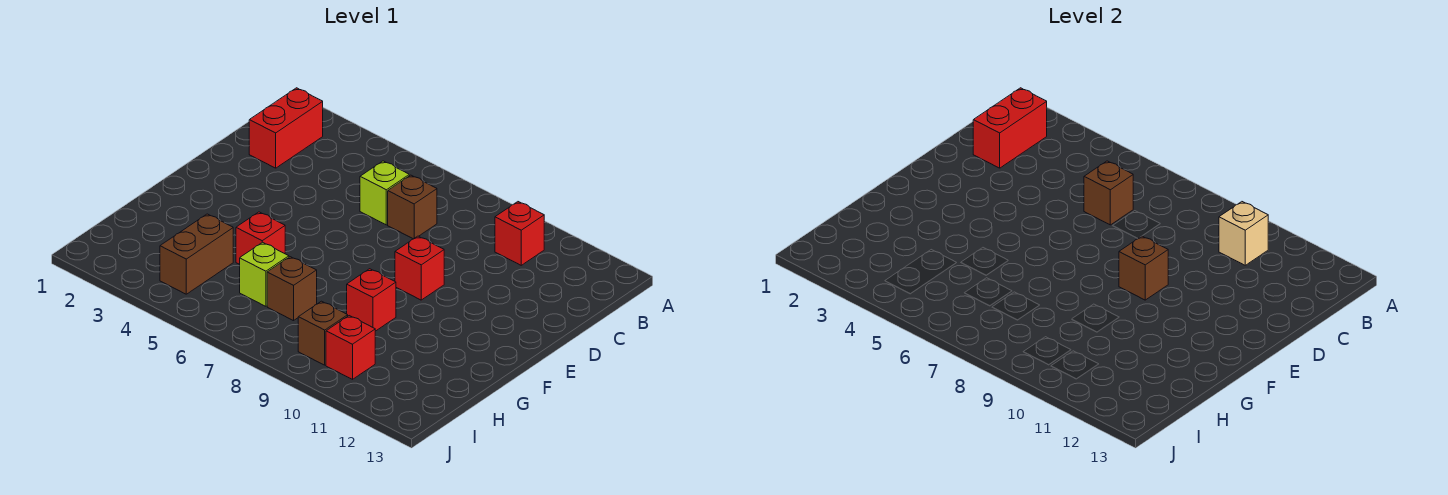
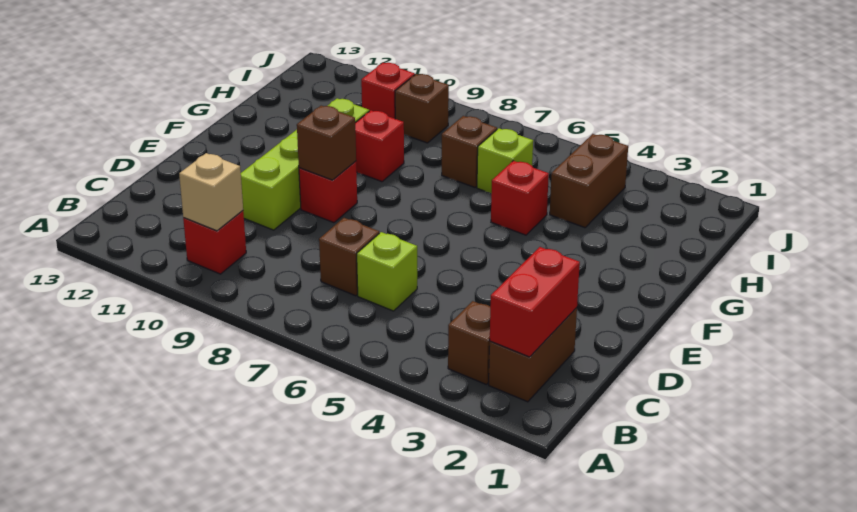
red brick B2:C2 level 1 -> brown brick B2:C2 level 1
brown brick C6 level 2 -> brown brick B3 level 1
none -> lime brick D10:G10 level 1

